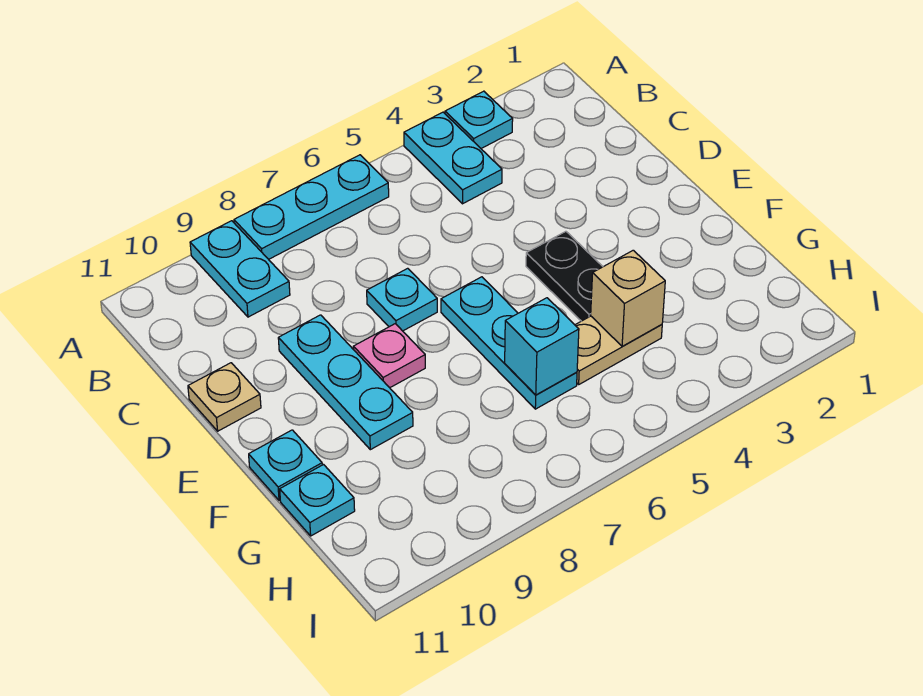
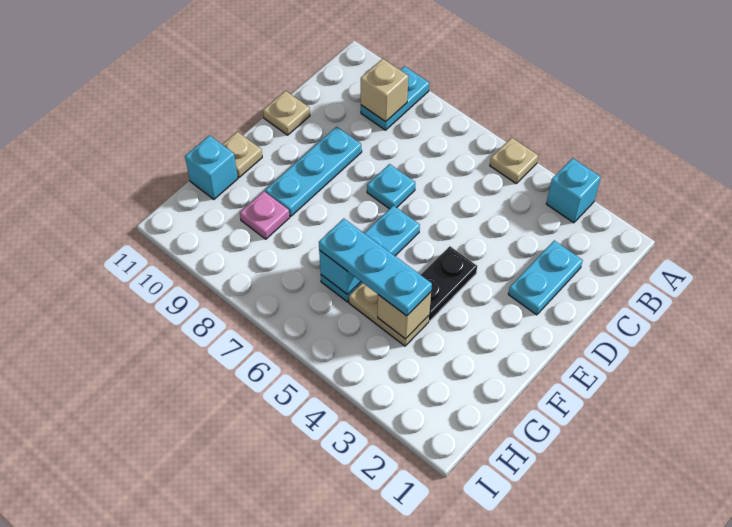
cyan plate A3 level 1 -> cyan brick A3 level 1
cyan plate A4:B4 level 1 -> cyan plate C2:D2 level 1
none -> tan plate A5 level 1
cyan plate A6:A8 level 1 -> cyan plate G4:G6 level 3
none -> tan brick B9 level 2
pink plate E8 level 1 -> pink plate G9 level 1
cyan plate F11 level 1 -> tan plate F11 level 1
cyan plate G11 level 1 -> cyan brick G11 level 1

